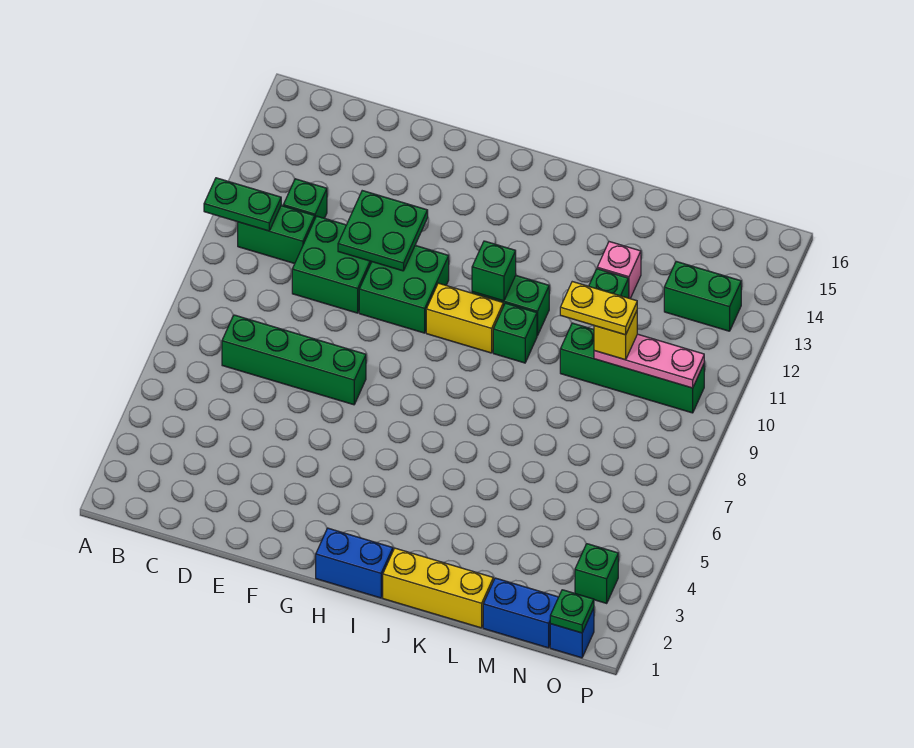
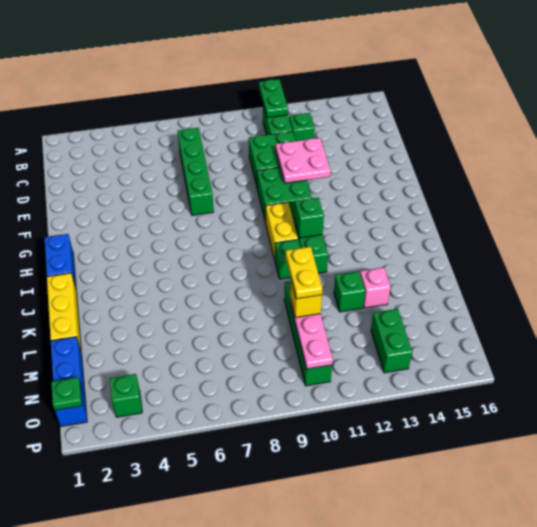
green plate E11:F12 level 2 -> pink plate E11:F12 level 2

